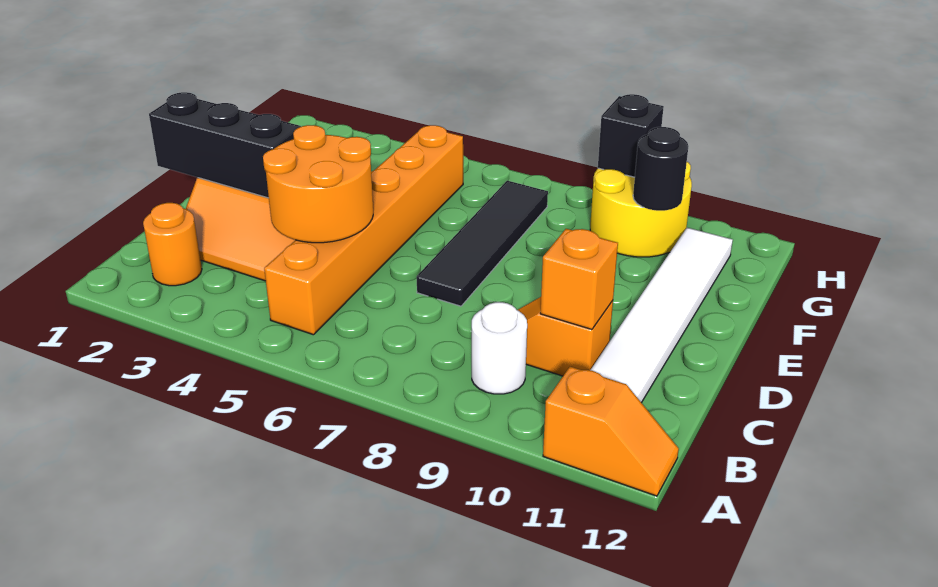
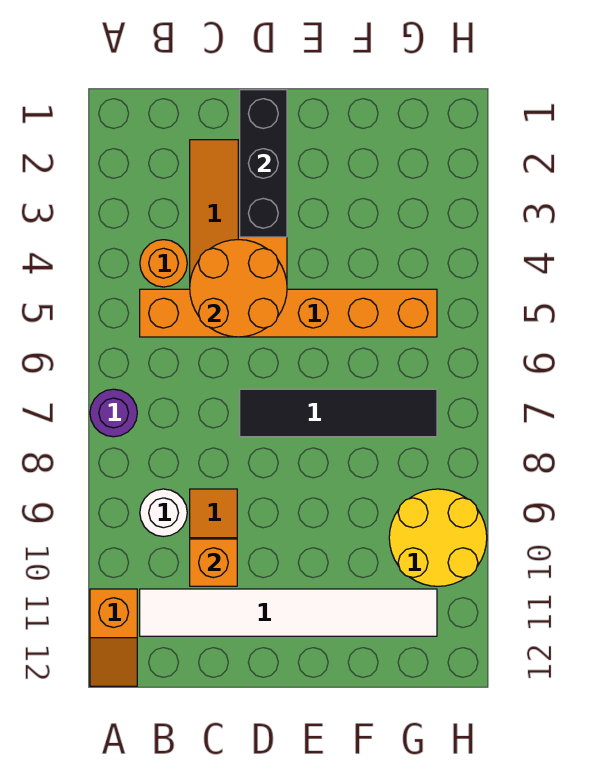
none -> purple round brick A7 level 1
orange round brick B2 level 1 -> orange round brick B4 level 1
black round brick G10 level 2 -> none
black brick H9 level 2 -> none

